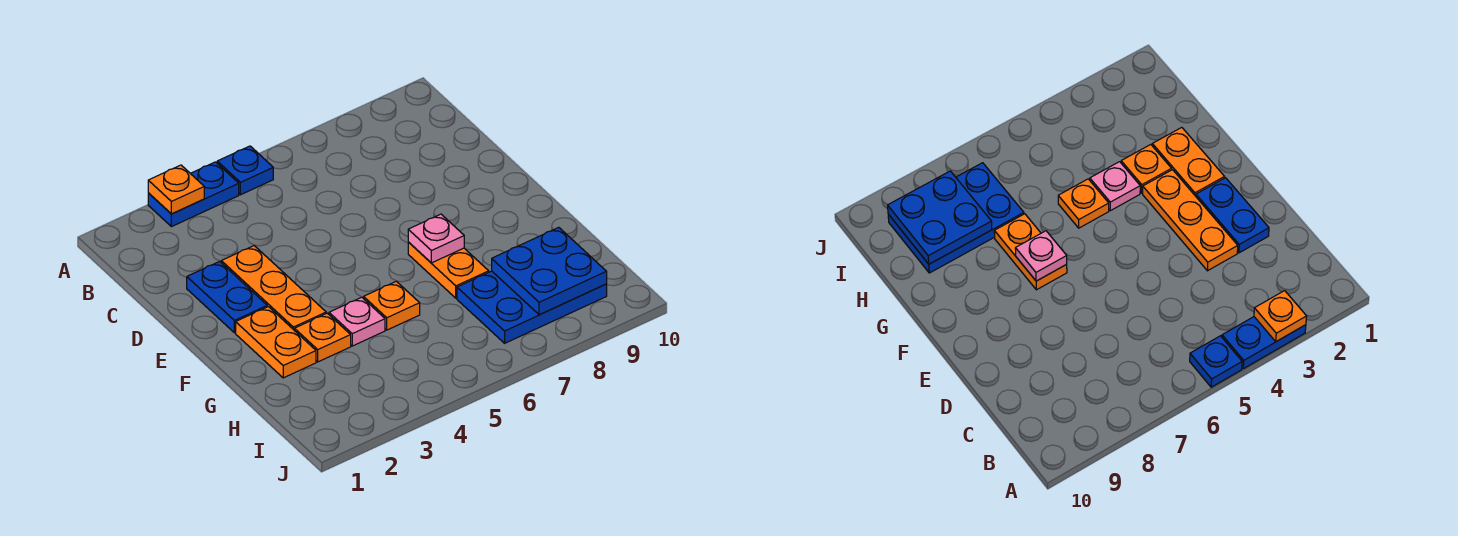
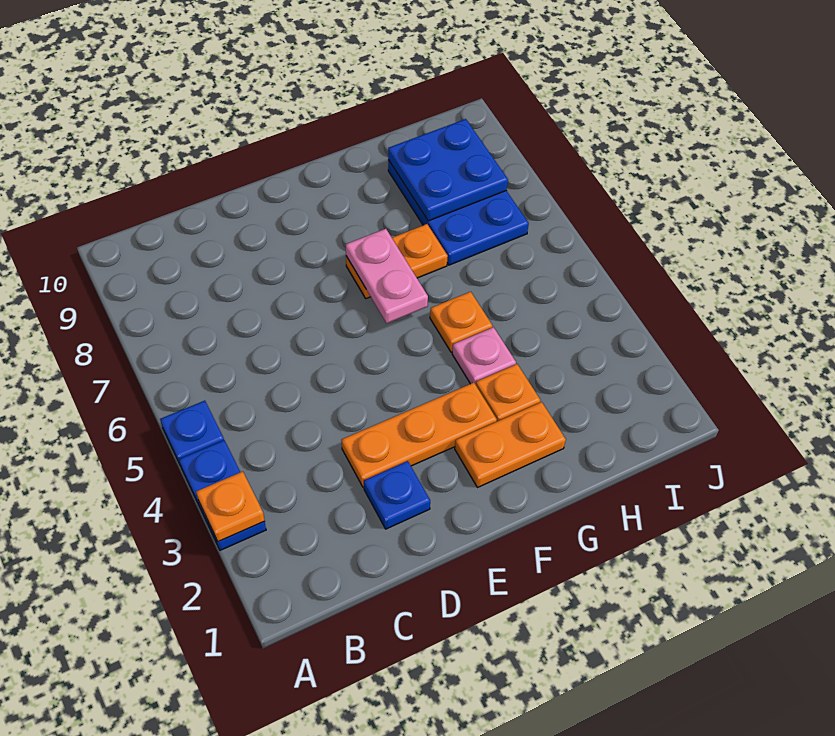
blue plate D2:E2 level 1 -> blue plate D2 level 1
pink plate F7 level 2 -> pink plate F6:F7 level 2

